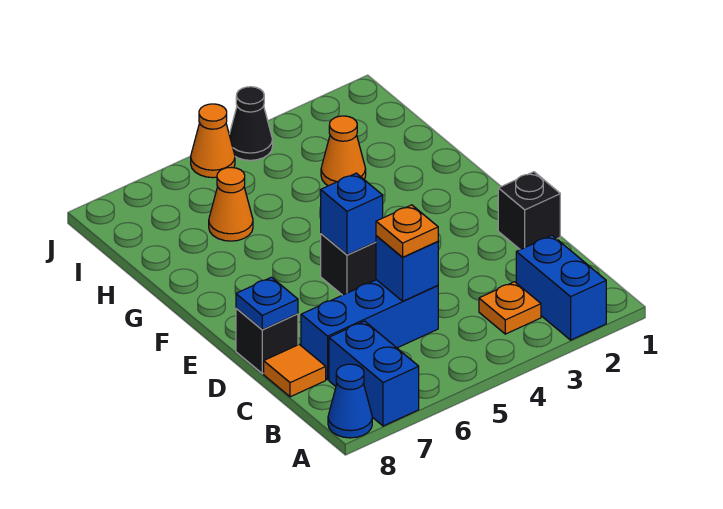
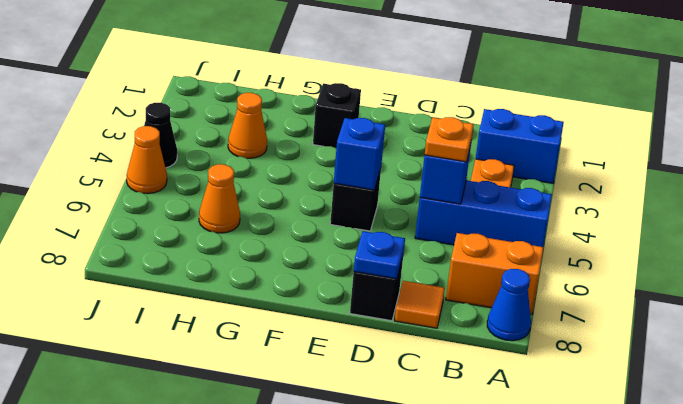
blue brick A7:B7 level 1 -> orange brick A7:B7 level 1
blue brick C5:C7 level 1 -> blue brick A5:C5 level 1
black brick D1 level 1 -> black brick F2 level 1

